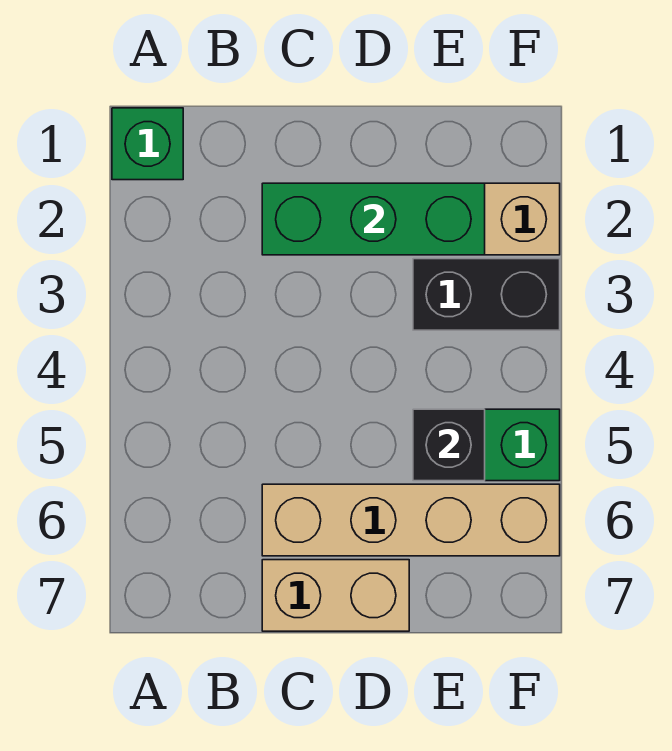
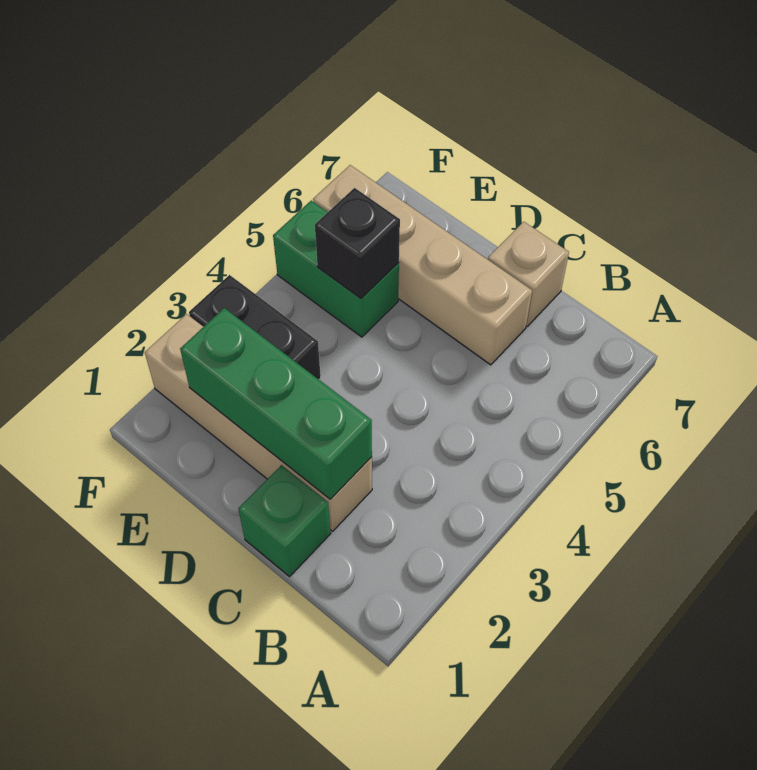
green brick A1 level 1 -> green brick C1 level 1
tan brick C7:D7 level 1 -> tan brick C7 level 1

